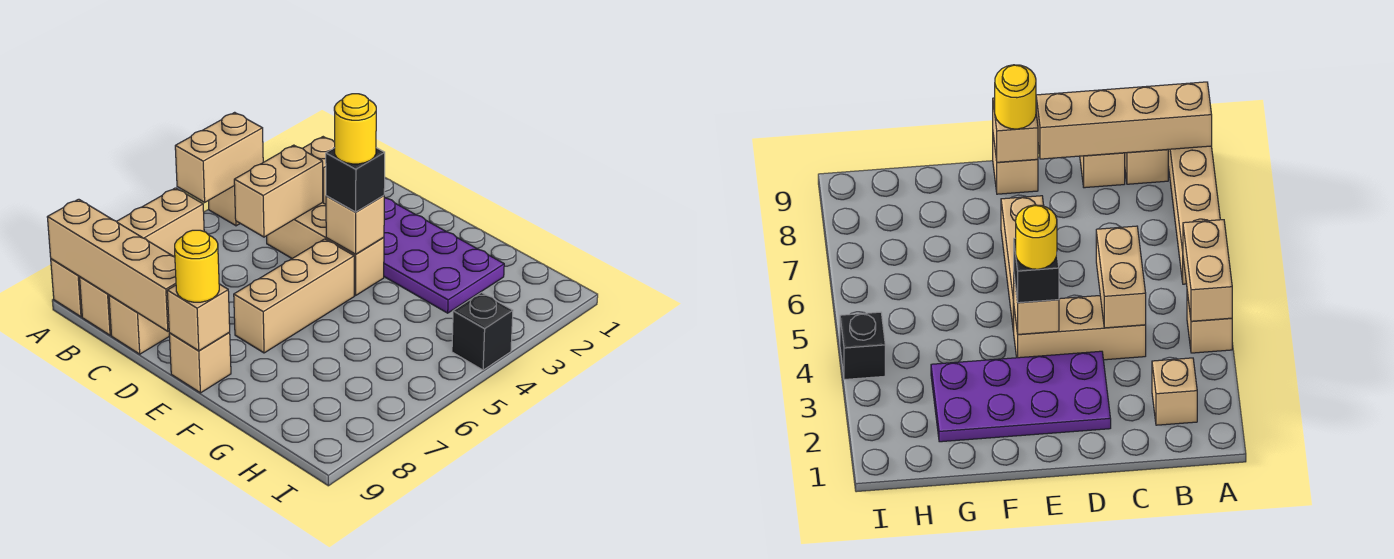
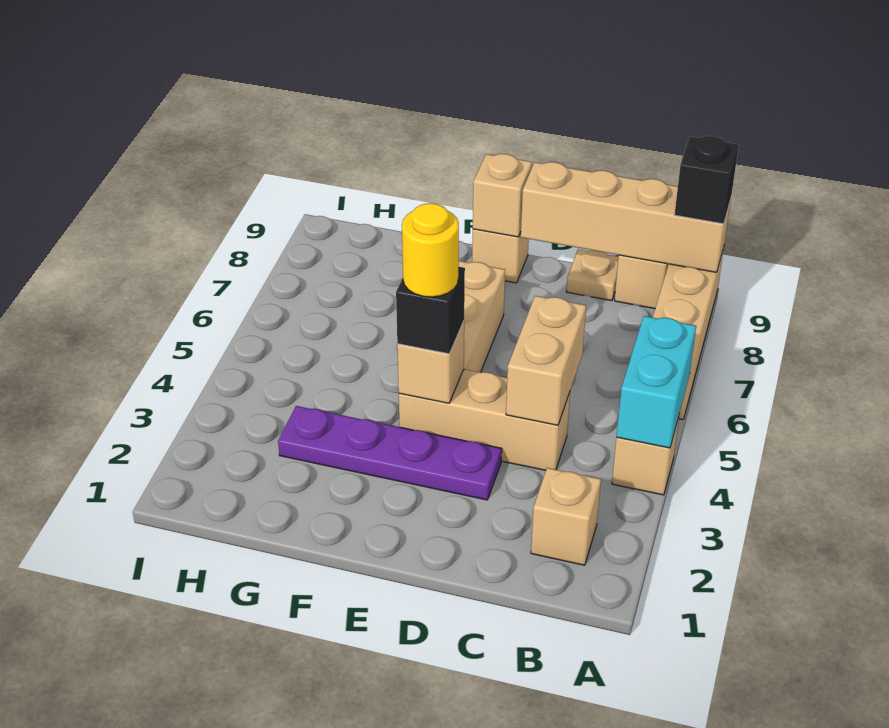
tan brick A4:A5 level 2 -> cyan brick A4:A5 level 2
tan brick C9 level 1 -> tan plate C9 level 1
purple plate D2:G3 level 1 -> purple plate D3:G3 level 1
yellow round brick E9 level 3 -> none
black brick I4 level 1 -> black brick A9 level 3

